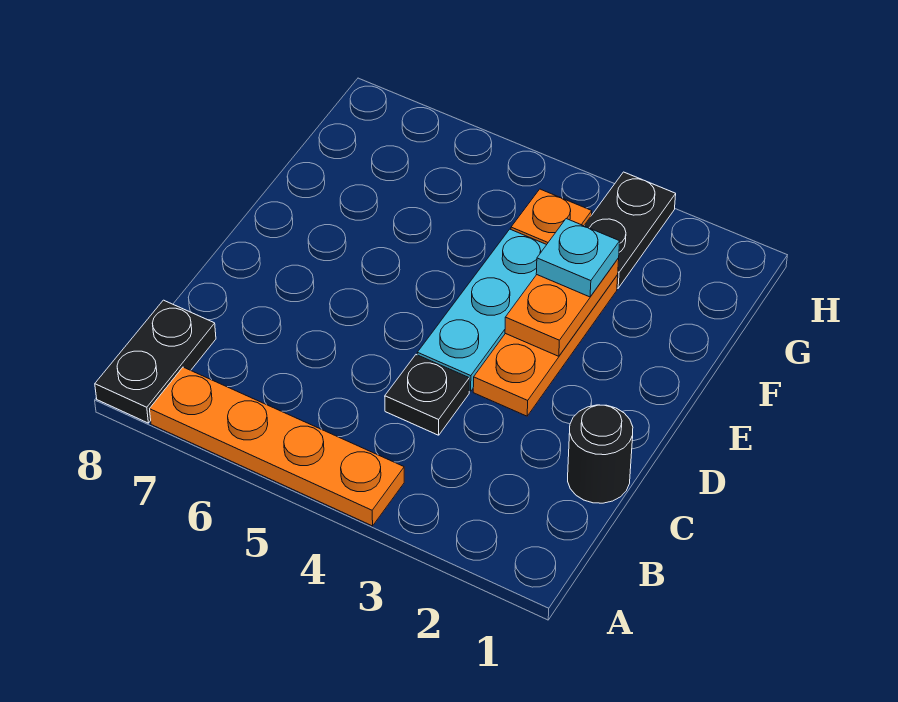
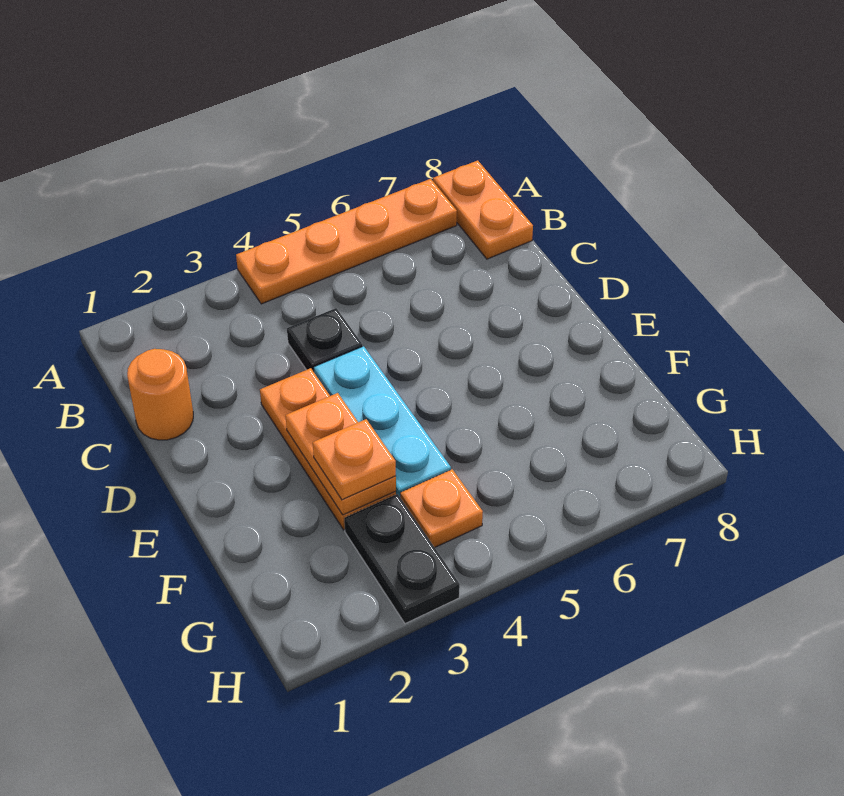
black plate A8:B8 level 1 -> orange plate A8:B8 level 1
black round brick C1 level 1 -> orange round brick C1 level 1
cyan plate F3 level 3 -> orange plate F3 level 3

